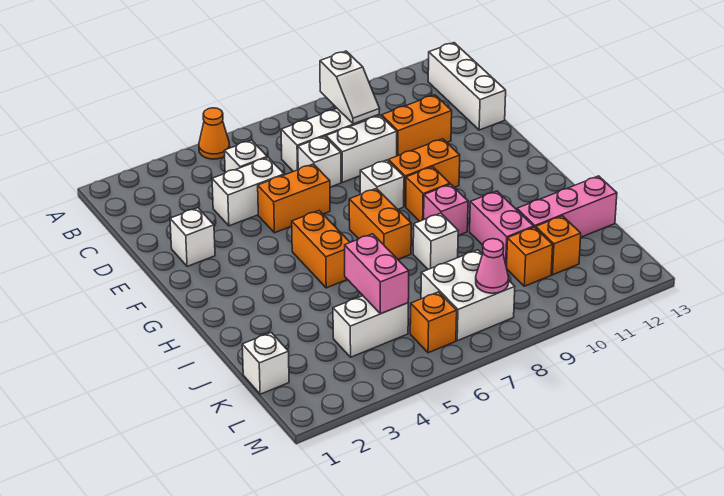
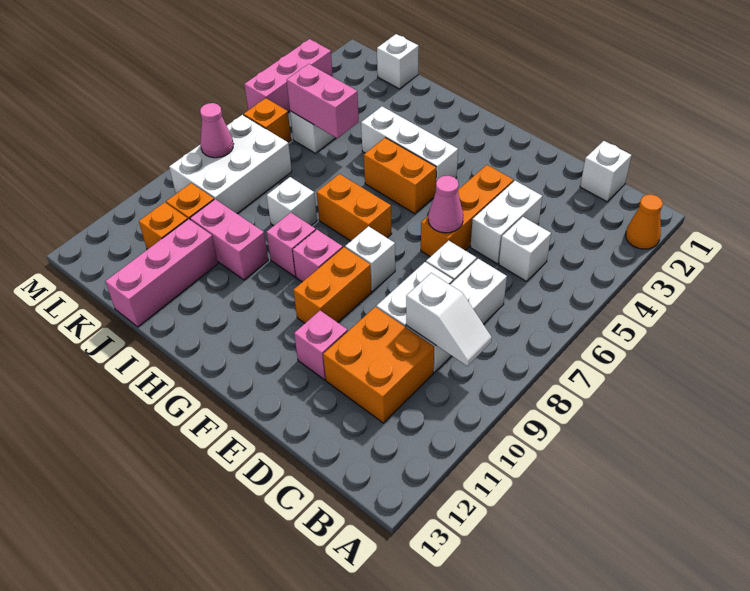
orange cone A5 level 1 -> orange cone A2 level 1
white slope B9:C9 level 2 top B -> white slope B9:C9 level 2 top C
white brick B13:D13 level 1 -> white brick G4:I4 level 1
orange brick D10:D11 level 1 -> orange brick C10:D11 level 1
white brick E2 level 1 -> white brick C1 level 1
orange brick E5:E6 level 1 -> orange brick E4:E6 level 1
none -> pink cone E6 level 2
none -> pink brick E11 level 1
orange brick G9 level 1 -> pink brick G9 level 1
white brick K7:L8 level 1 -> white brick K7:L9 level 1
none -> pink brick M3:M5 level 1

